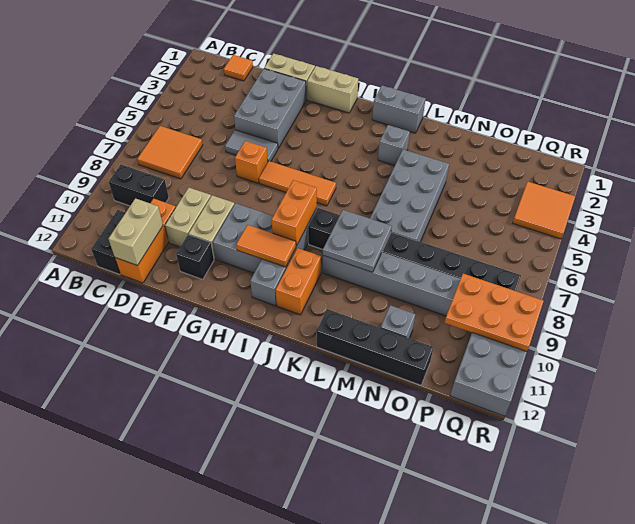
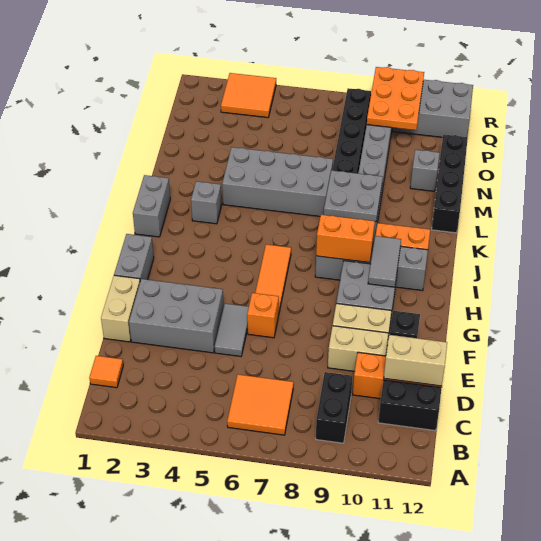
tan brick G1:H1 level 1 -> grey brick G1:H1 level 1
orange tile H10:I10 level 2 -> grey tile H10:I10 level 2

